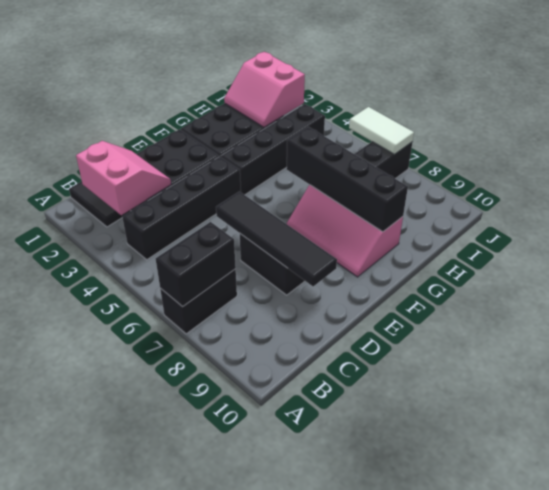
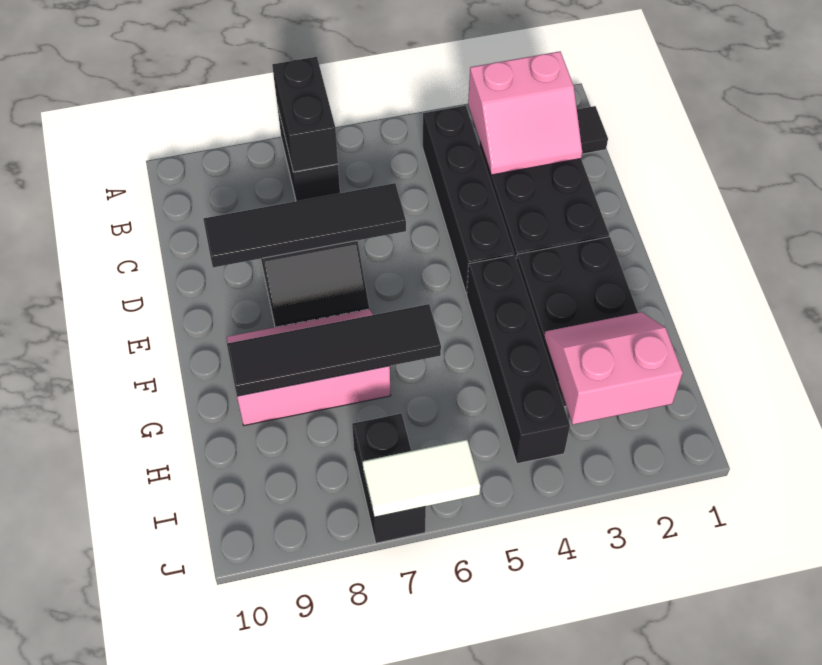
black brick G6:G9 level 2 -> black tile G6:G9 level 2

